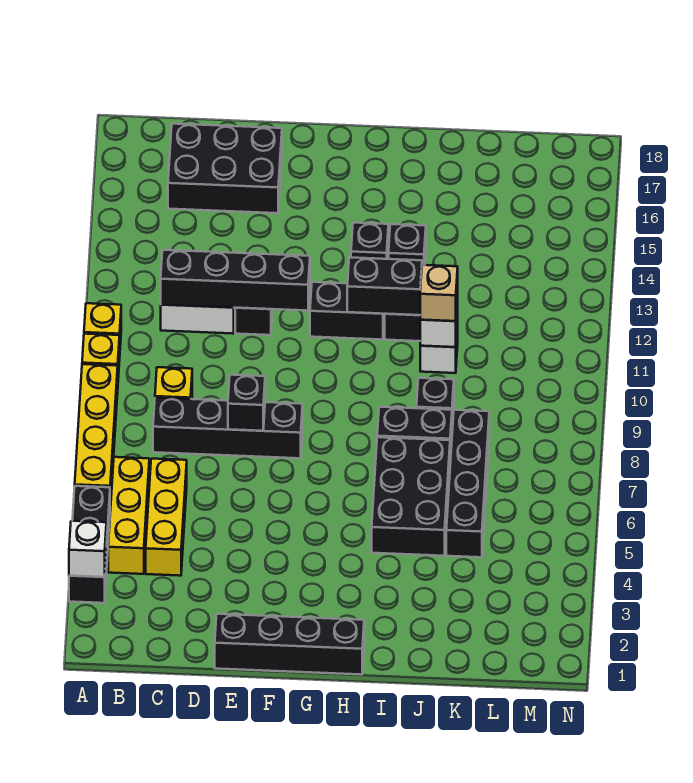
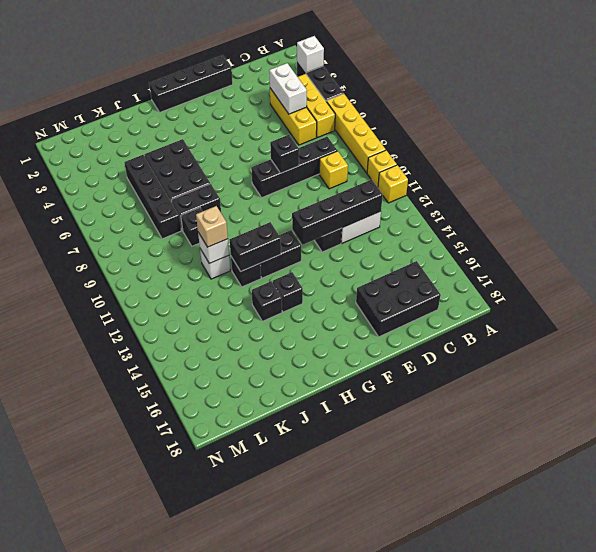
none -> white brick C4:C5 level 2

